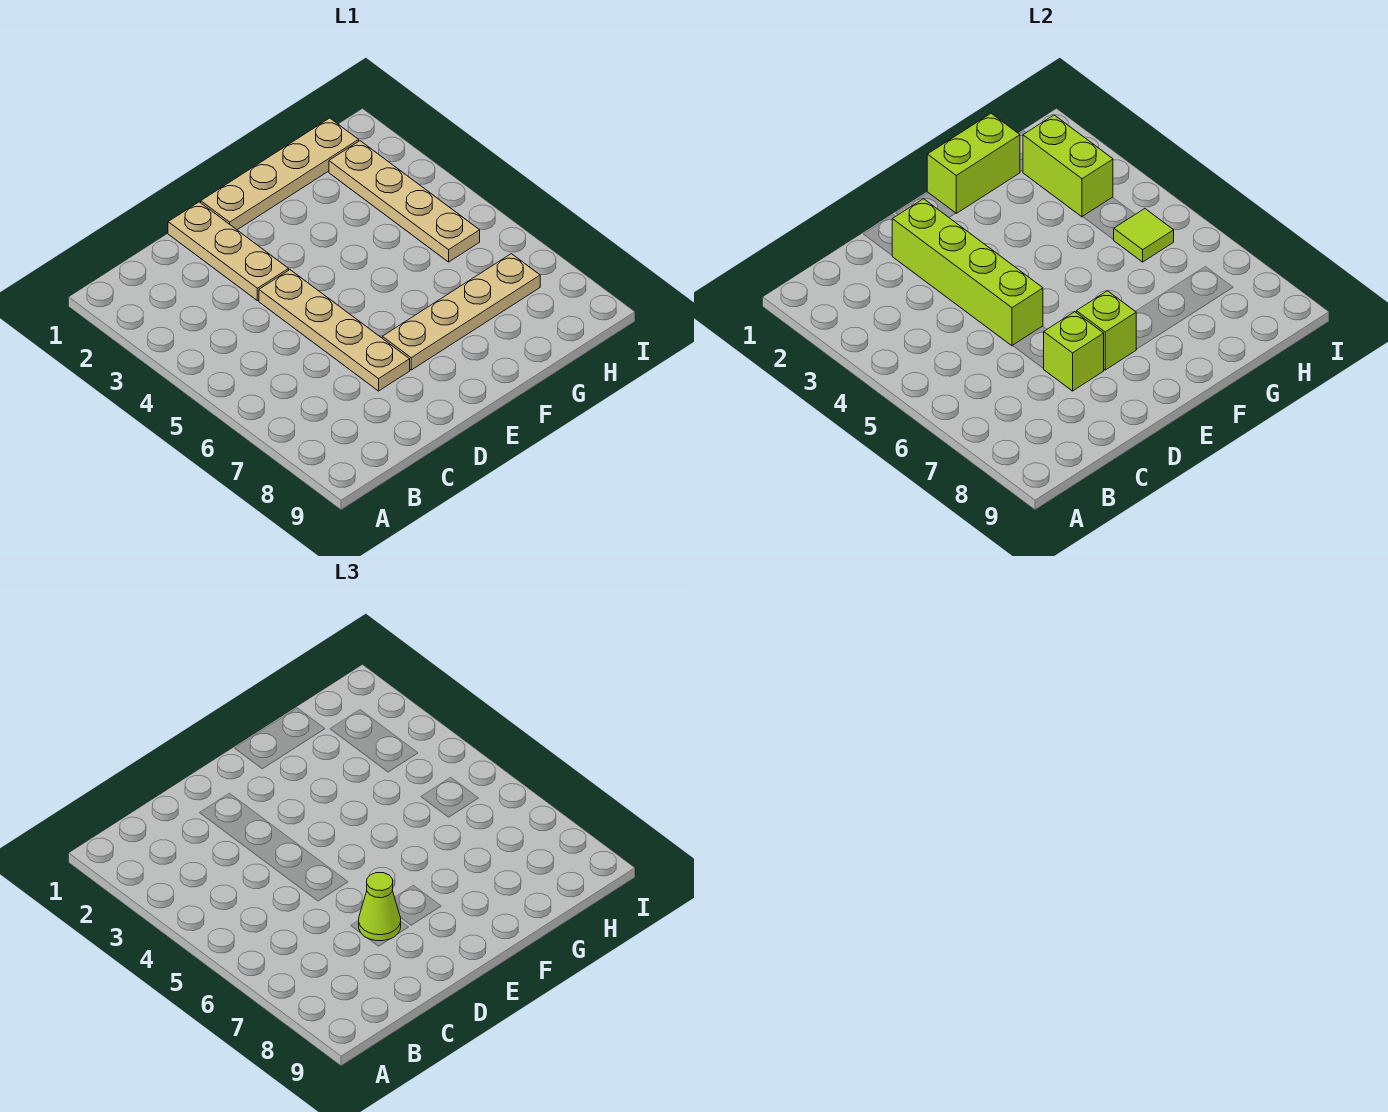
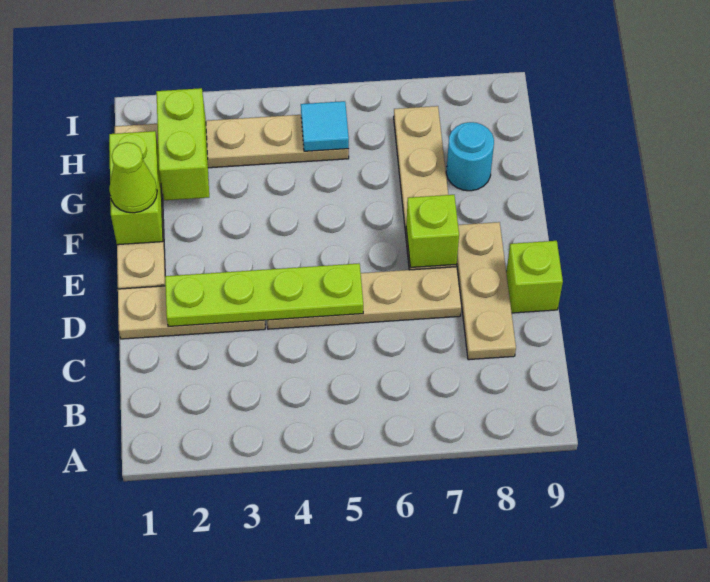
none -> tan plate C8:E8 level 1
lime brick D2:D5 level 2 -> lime plate D2:D5 level 2
lime brick D7 level 2 -> lime brick D9 level 1
lime cone D7 level 3 -> lime cone F1 level 3
none -> cyan round brick G8 level 1
lime brick H2:H3 level 2 -> lime brick G2:H2 level 2
lime tile H5 level 2 -> cyan tile H5 level 2

